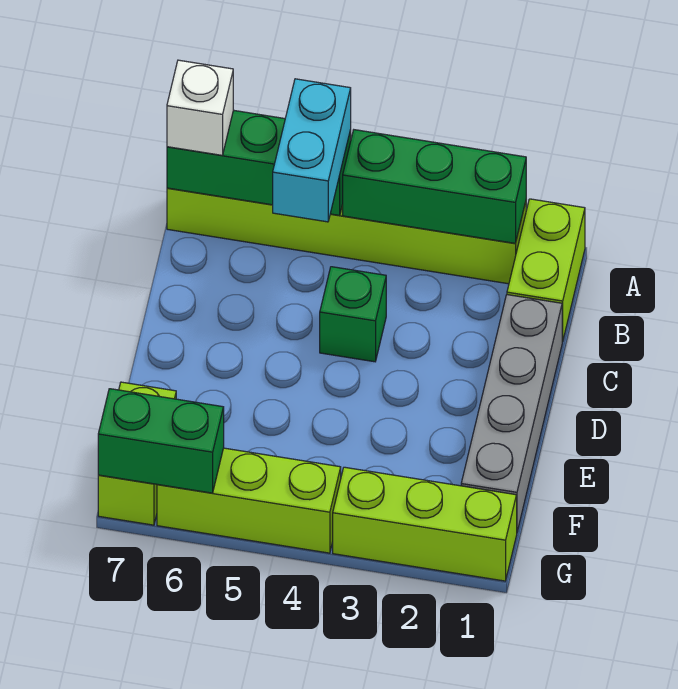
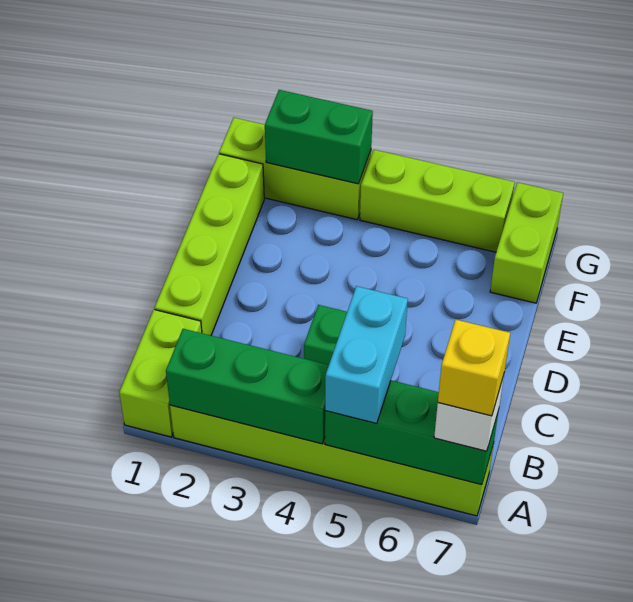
none -> yellow brick A7 level 4
grey brick C1:F1 level 1 -> lime brick C1:F1 level 1
green brick G6:G7 level 2 -> green brick G2:G3 level 2

